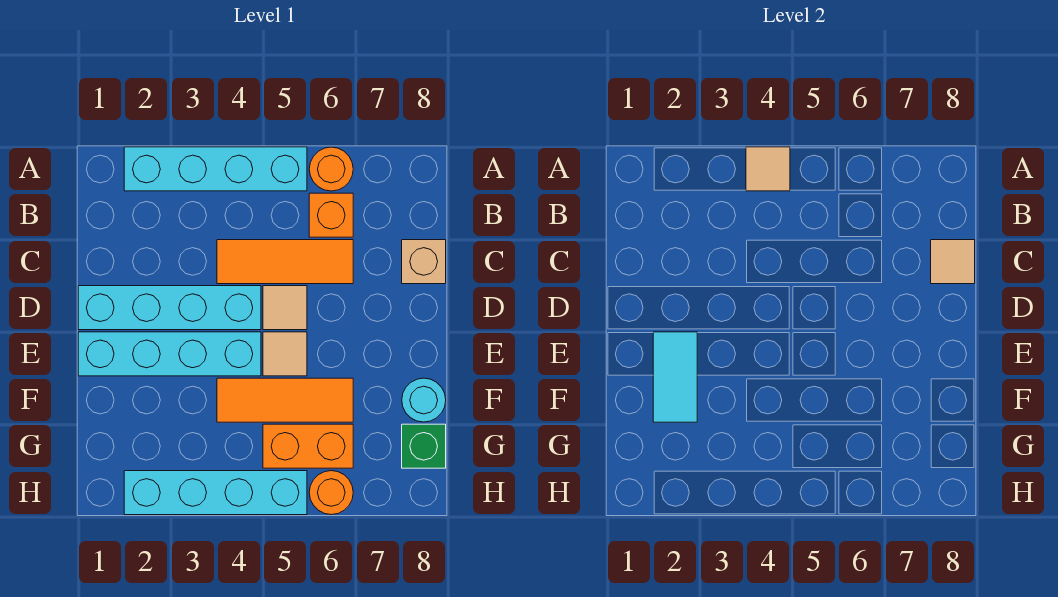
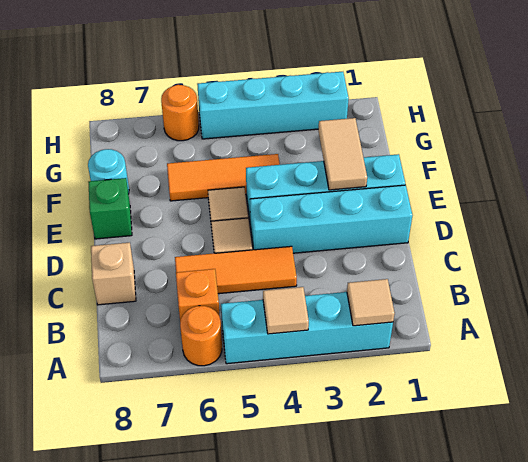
tan tile C8 level 2 -> tan tile A2 level 2
cyan tile E2:F2 level 2 -> tan tile E2:F2 level 2
orange brick G5:G6 level 1 -> none
green brick G8 level 1 -> green brick E8 level 1

